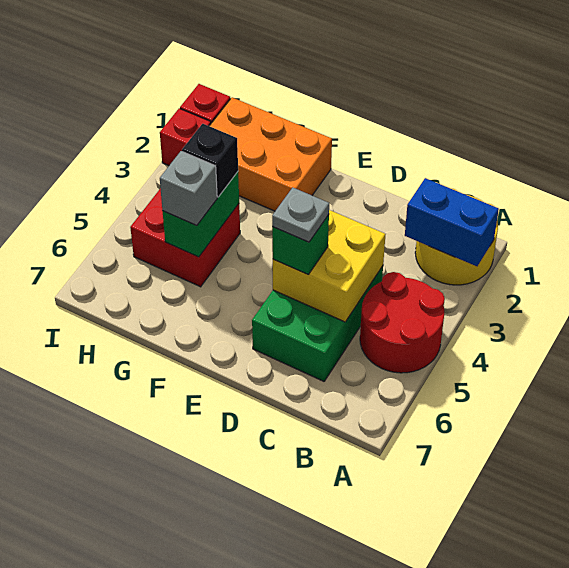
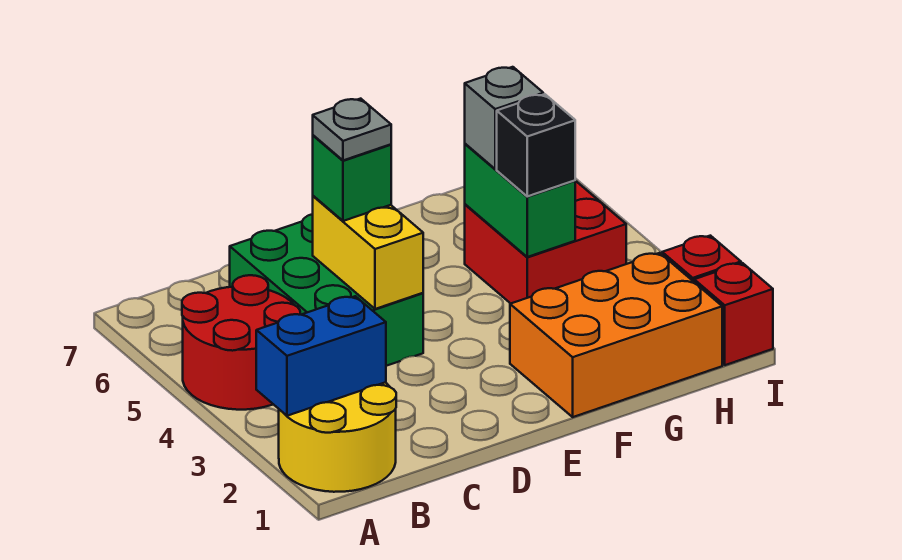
yellow brick C4:D5 level 2 -> yellow brick D4:D5 level 2

